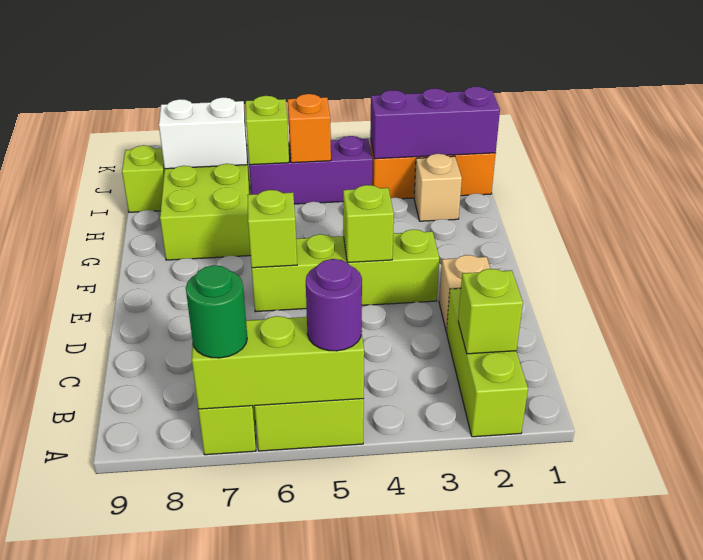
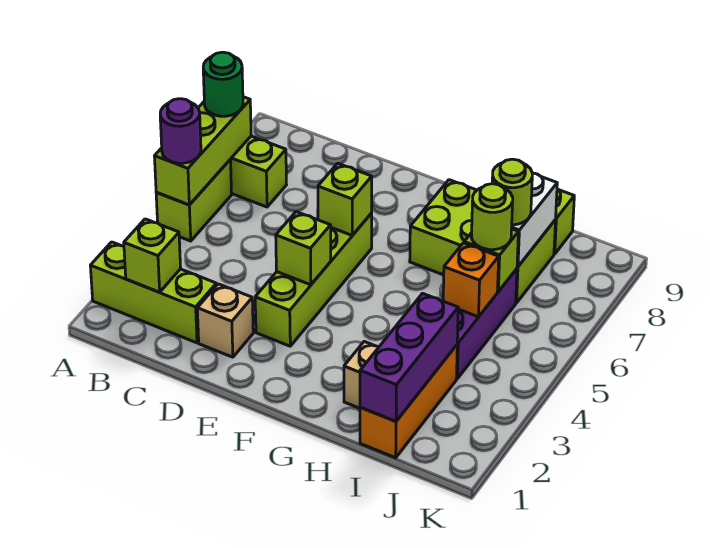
none -> lime round brick I6 level 3
none -> lime round brick I7 level 3

